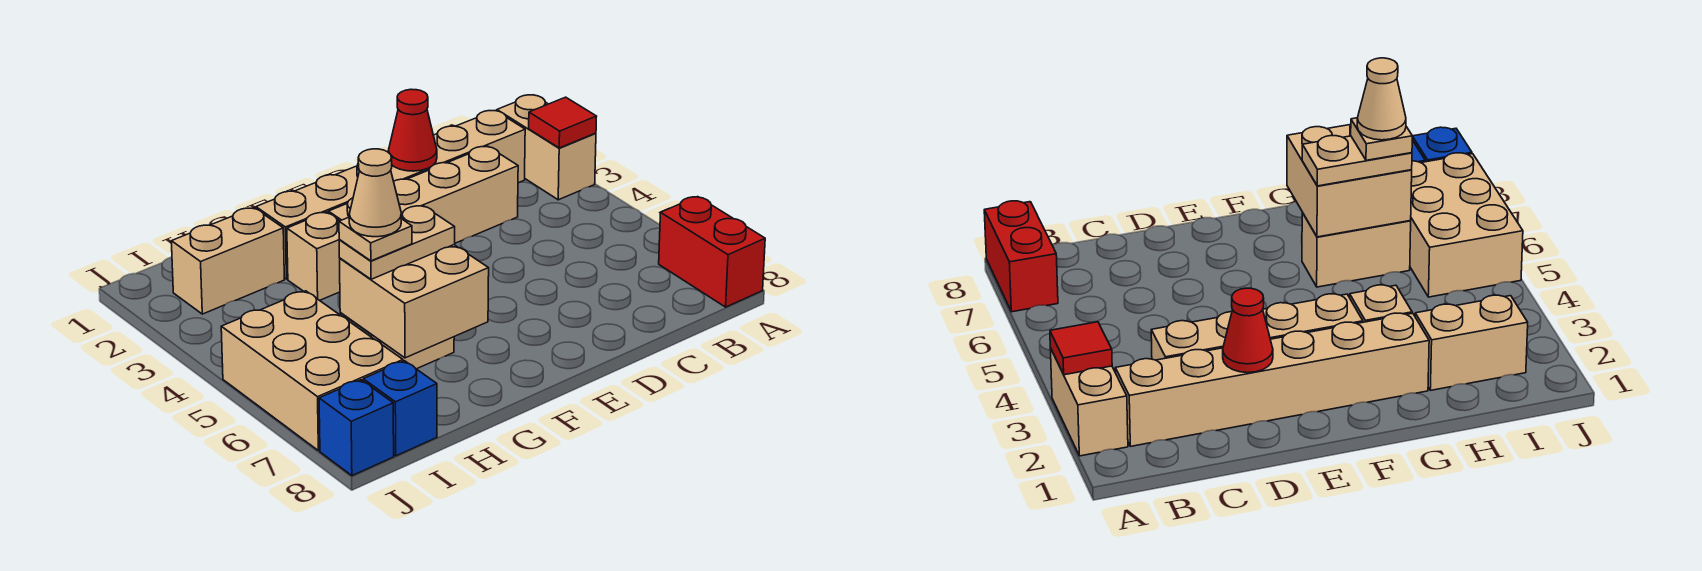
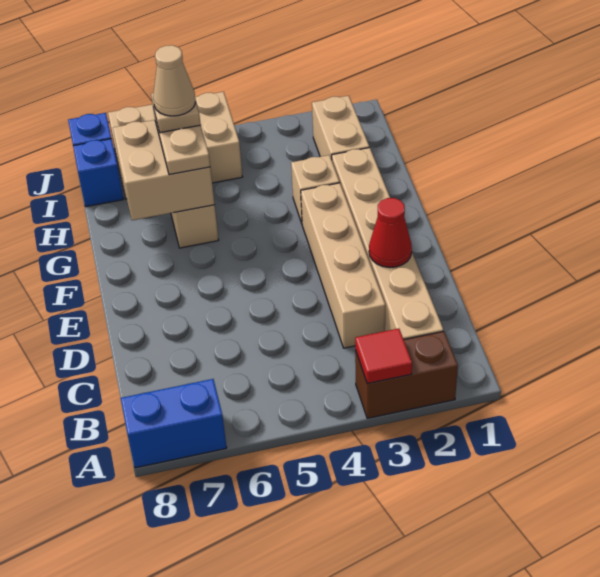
tan brick A2:A3 level 1 -> brown brick A2:A3 level 1
red brick A7:A8 level 1 -> blue brick A7:A8 level 1

